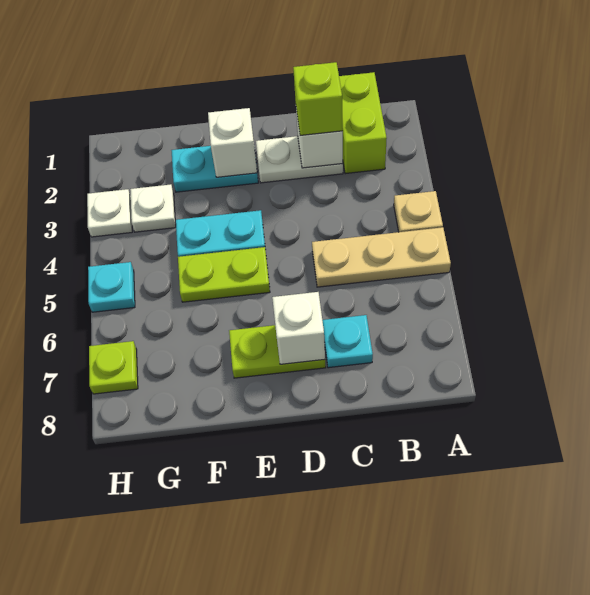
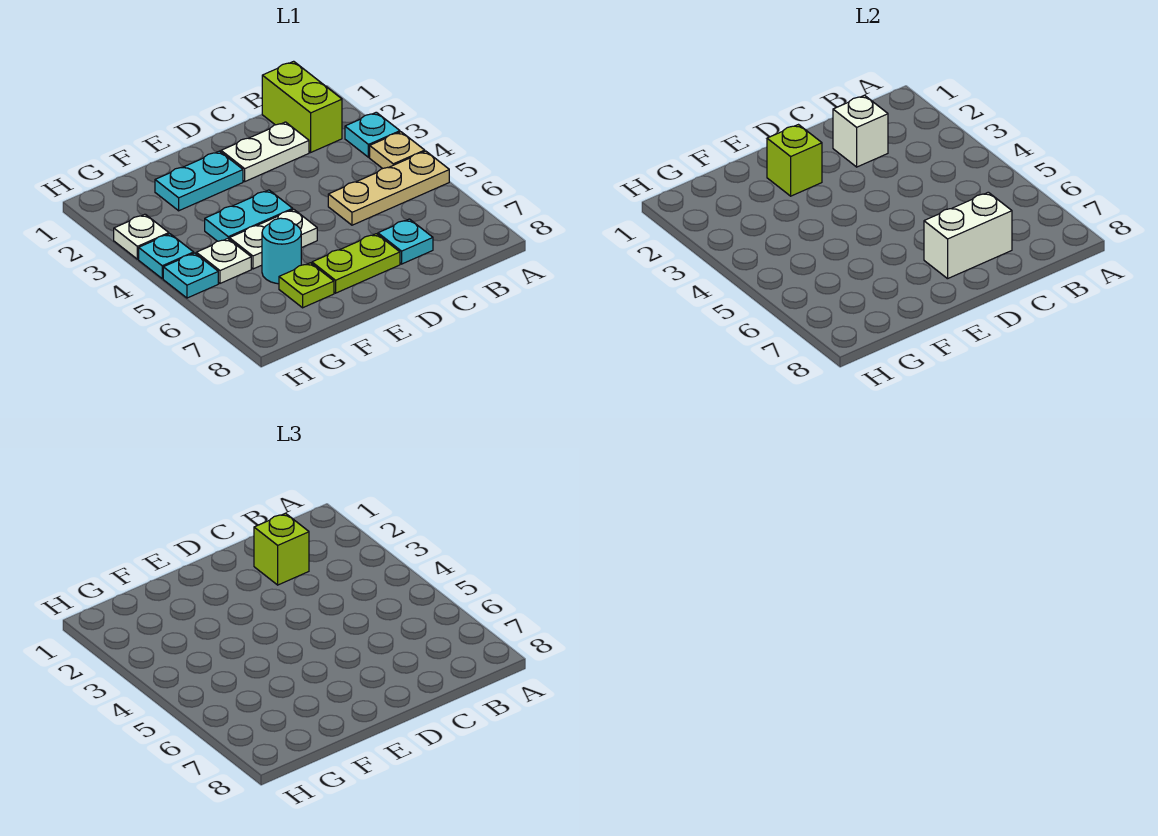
none -> cyan plate A3 level 1
white brick D7 level 2 -> white brick C7:D7 level 2
white brick E2 level 2 -> lime brick E2 level 2
lime plate E5:F5 level 1 -> white plate E5:F5 level 1
none -> cyan round brick F6 level 1
white plate G3 level 1 -> white plate G5 level 1
none -> cyan plate H4 level 1
lime plate H7 level 1 -> lime plate F7 level 1

